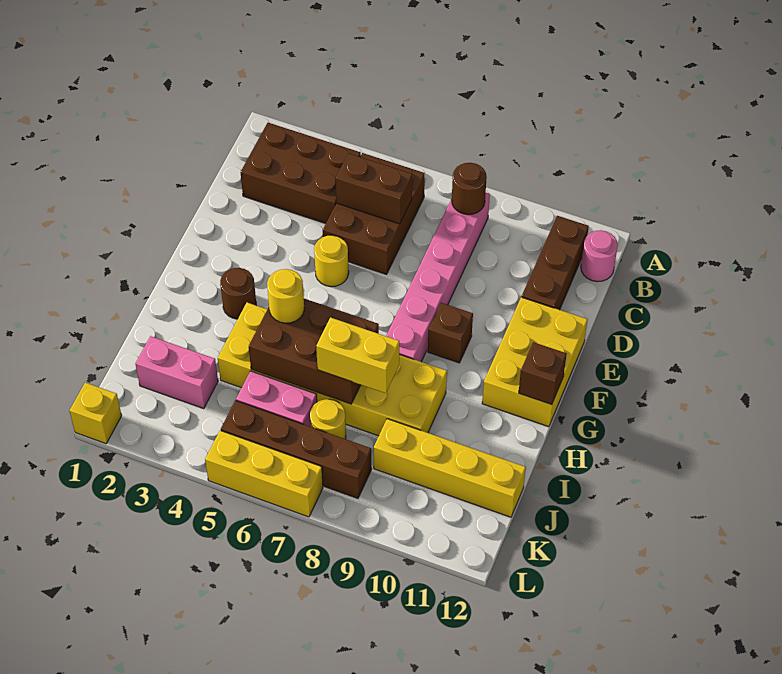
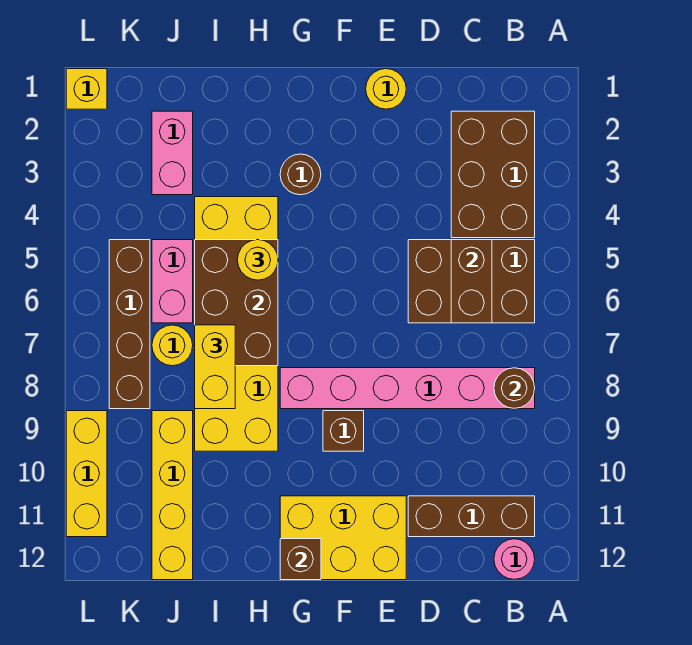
yellow round brick E5 level 1 -> yellow round brick E1 level 1
yellow brick L5:L7 level 1 -> yellow brick L9:L11 level 1

